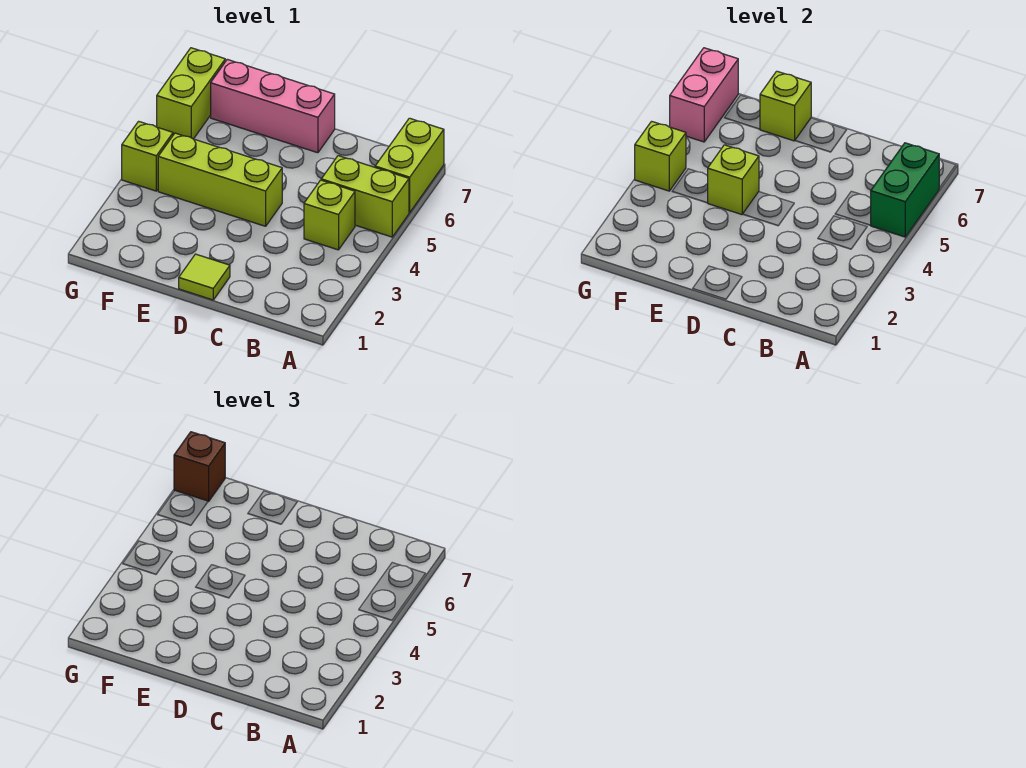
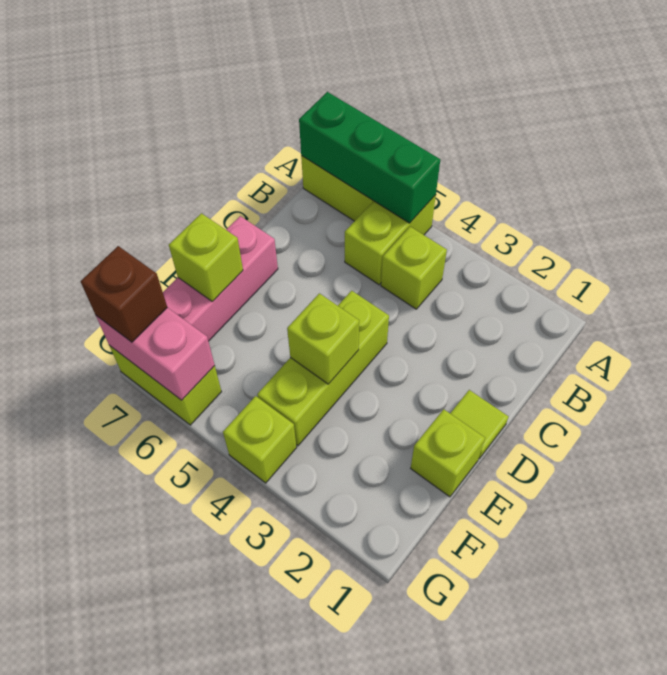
green brick A5:A6 level 2 -> green brick A5:A7 level 2
lime brick G4 level 2 -> lime brick E1 level 1

